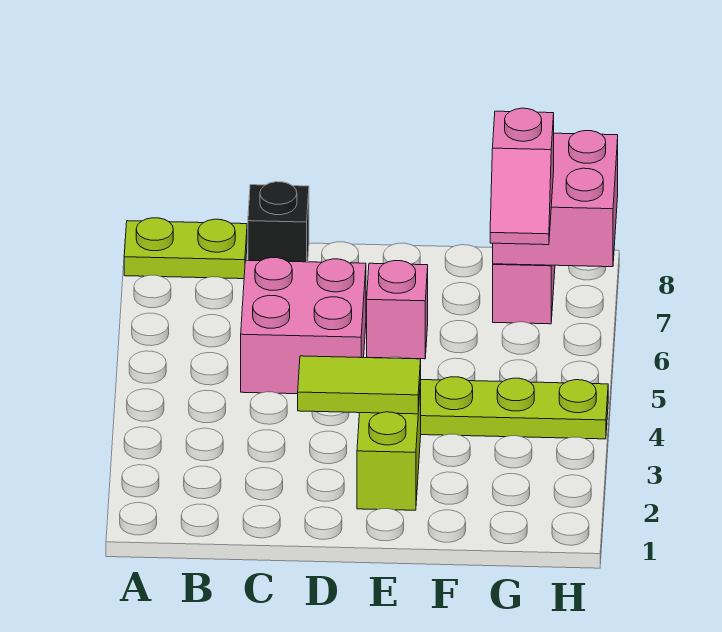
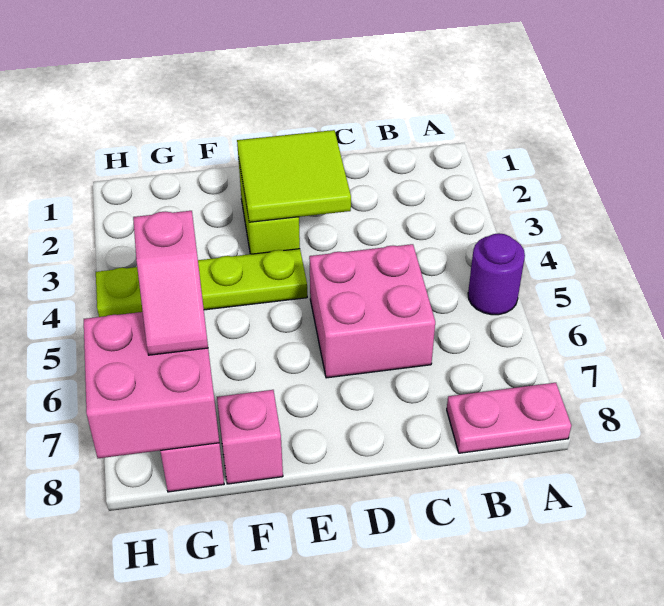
none -> purple round brick A5 level 1
lime plate A8:B8 level 1 -> pink plate A8:B8 level 1
black brick C8 level 1 -> none
lime tile D3:E3 level 2 -> lime tile D2:E3 level 2
pink brick E6 level 1 -> pink brick F8 level 1
pink slope G6:G7 level 3 top 7 -> pink slope G6:G7 level 3 top 6

